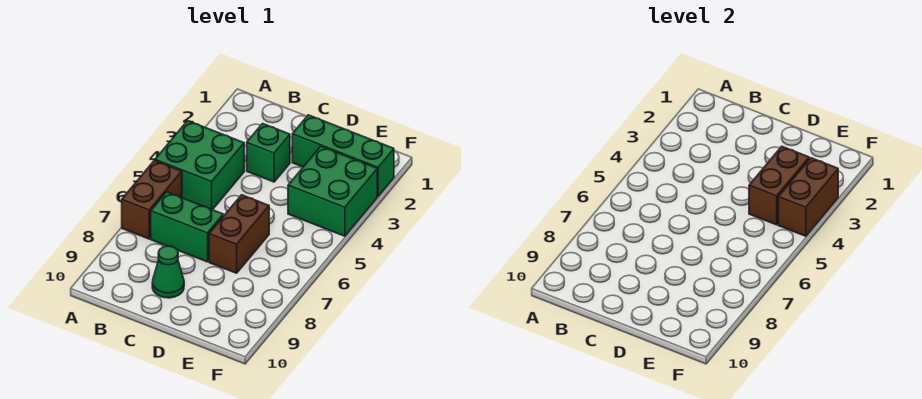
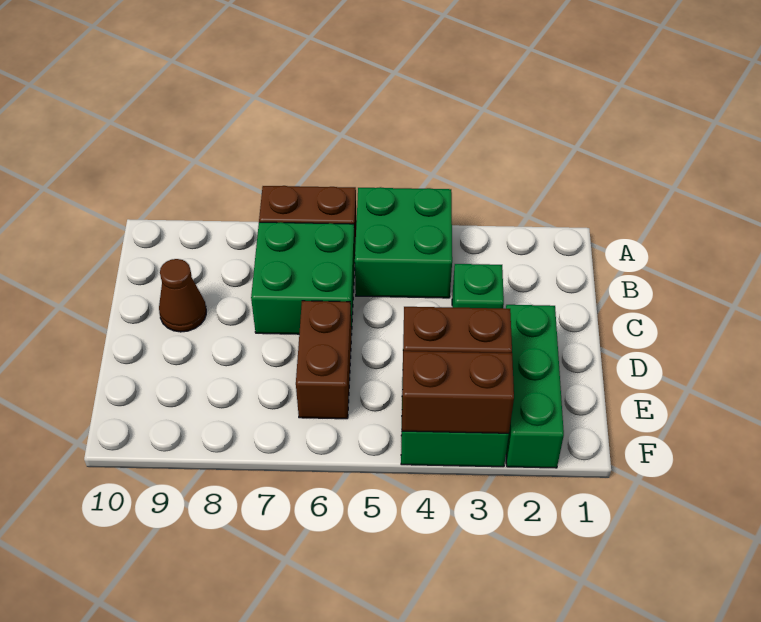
green brick B7:C7 level 1 -> green brick B6:C7 level 1
green cone C9 level 1 -> brown cone C9 level 1
brown brick D6:D7 level 1 -> brown brick D6:E6 level 1

